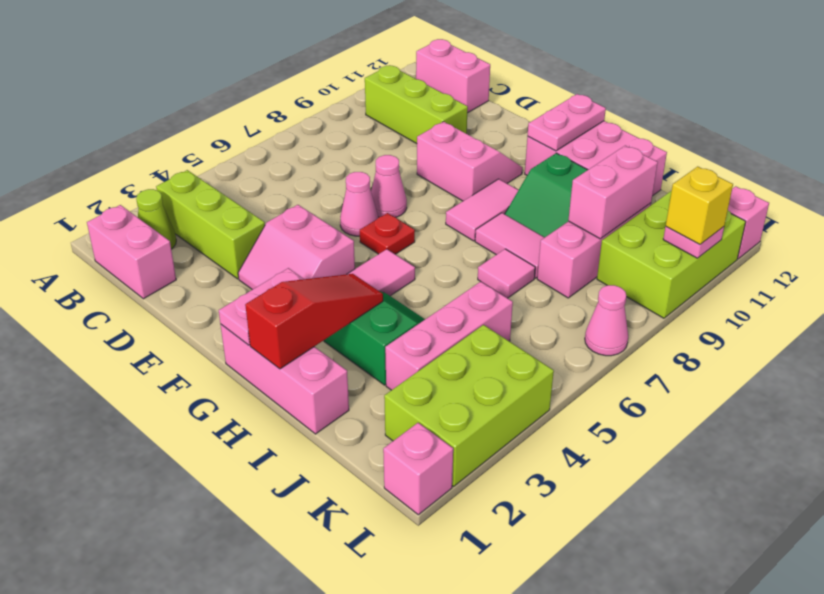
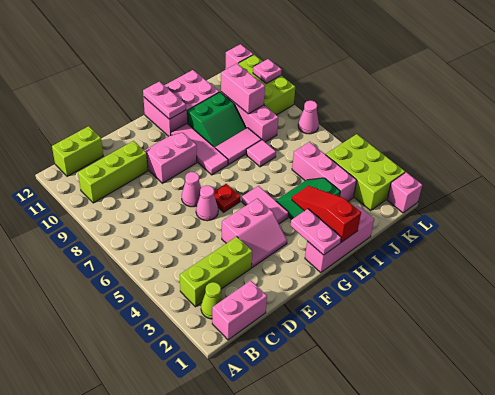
pink brick B12:C12 level 1 -> lime brick B12:C12 level 1
pink tile G8:G9 level 1 -> pink tile G8:G10 level 1
yellow brick L10 level 3 -> none

